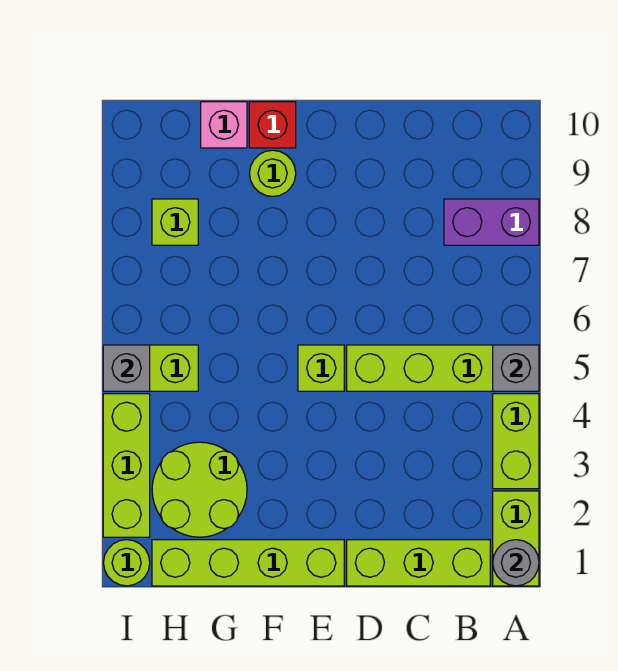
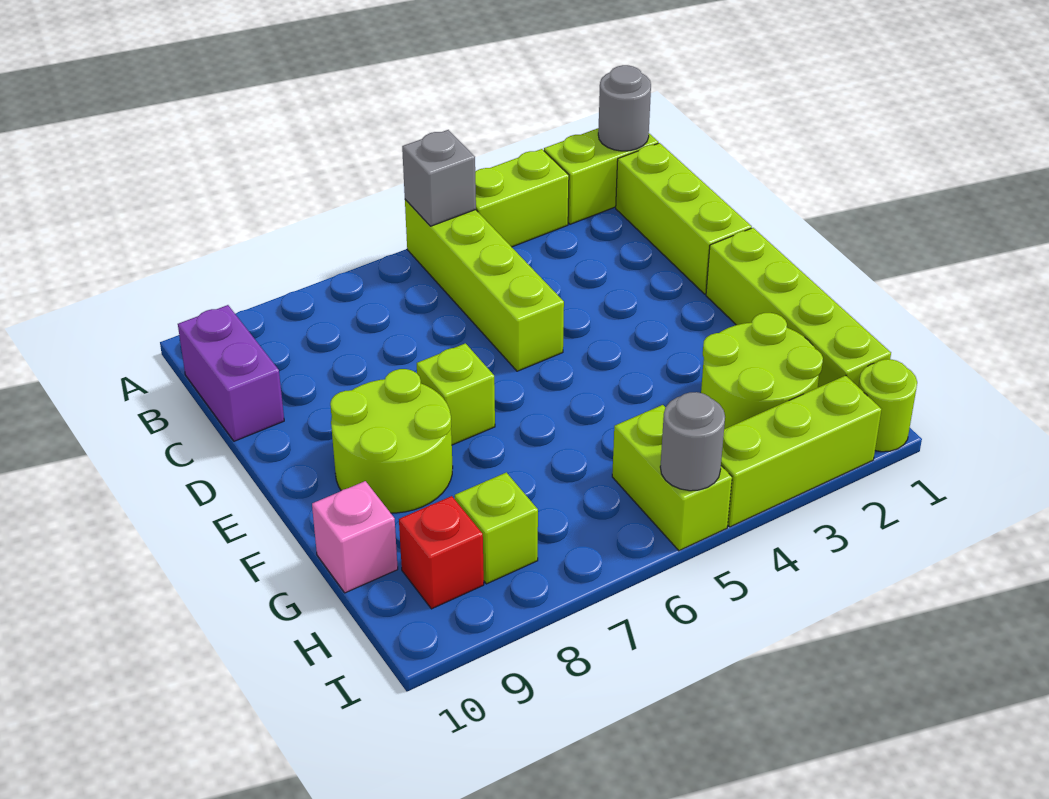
purple brick A8:B8 level 1 -> purple brick B10:C10 level 1
lime brick E5 level 1 -> lime brick E7 level 1
lime round brick F9 level 1 -> lime round brick E8:F9 level 1
red brick F10 level 1 -> red brick H9 level 1
grey brick I5 level 2 -> grey round brick I5 level 2

